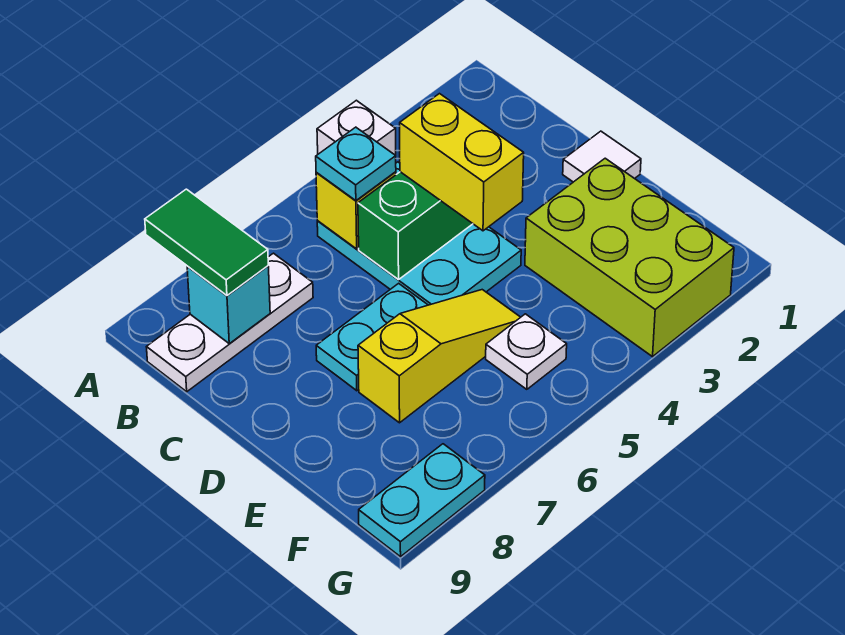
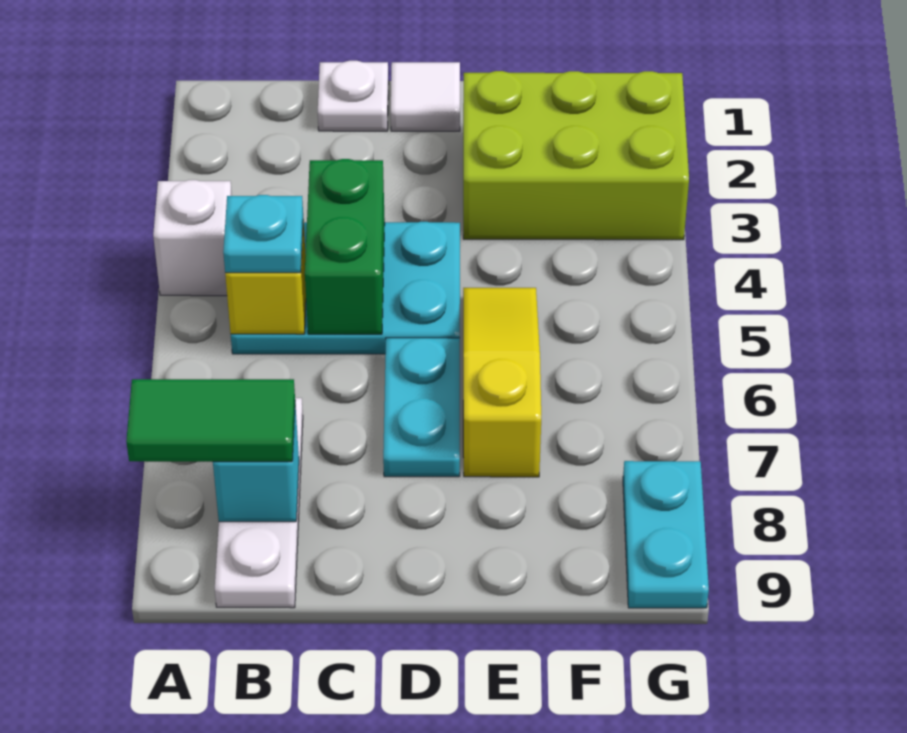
yellow brick C4:D4 level 3 -> none
white plate F5 level 1 -> white plate C1 level 1

